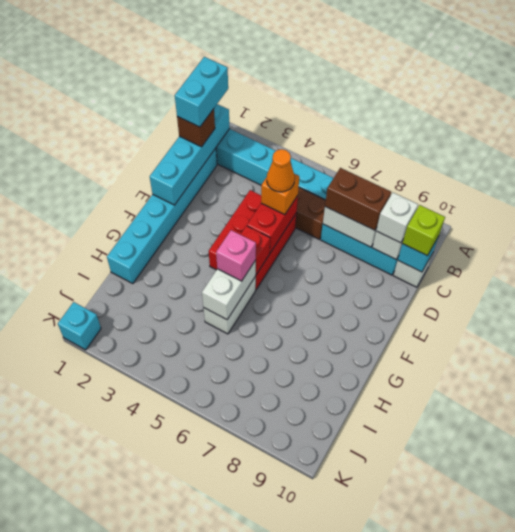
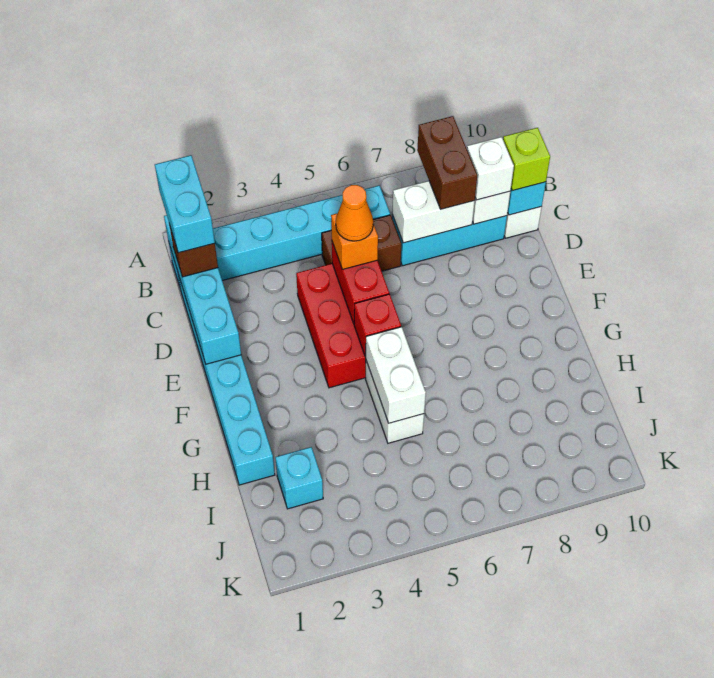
brown brick C7:C8 level 3 -> brown brick B8:C8 level 3
pink brick G5 level 3 -> none
cyan brick K1 level 1 -> cyan brick I2 level 1

